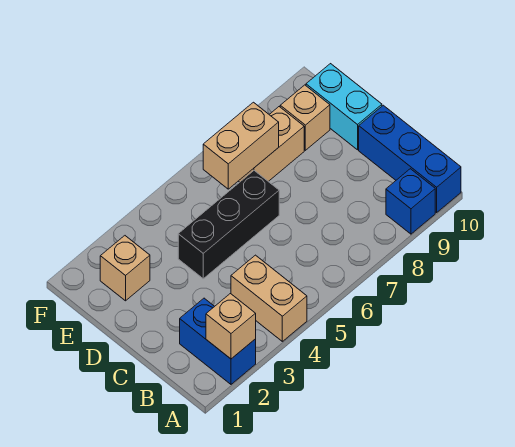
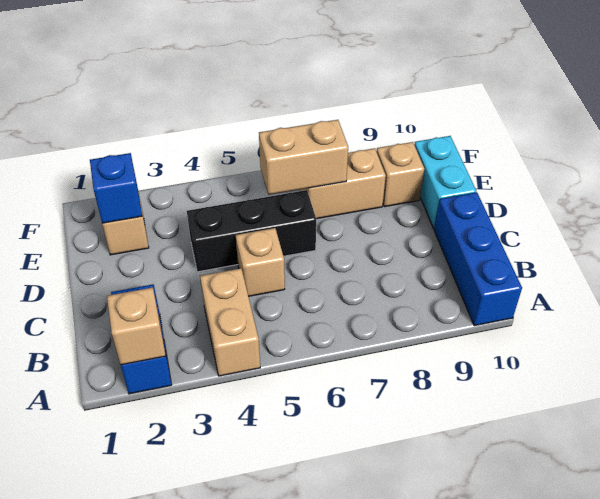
blue brick A9 level 1 -> blue brick E2 level 2
none -> tan brick C5 level 1

